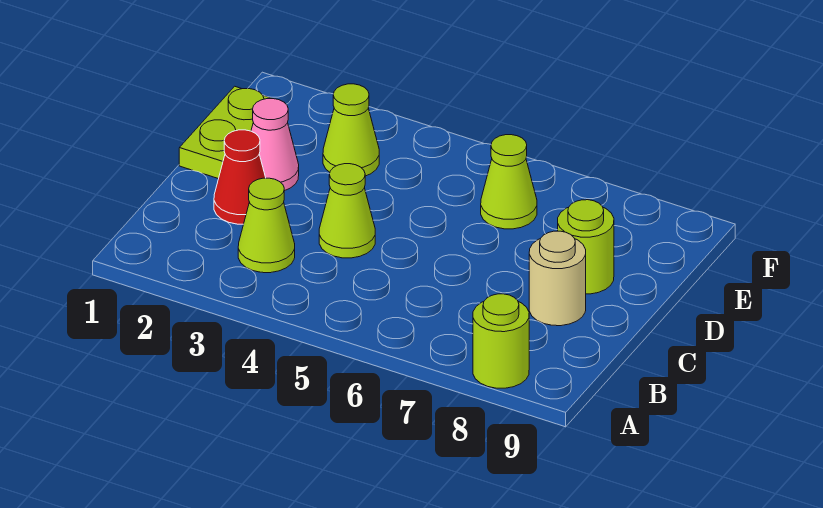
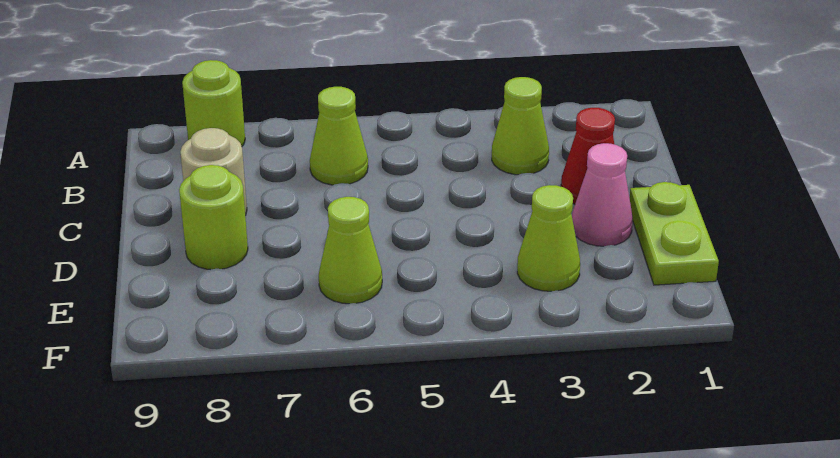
lime cone C4 level 1 -> lime cone B6 level 1

